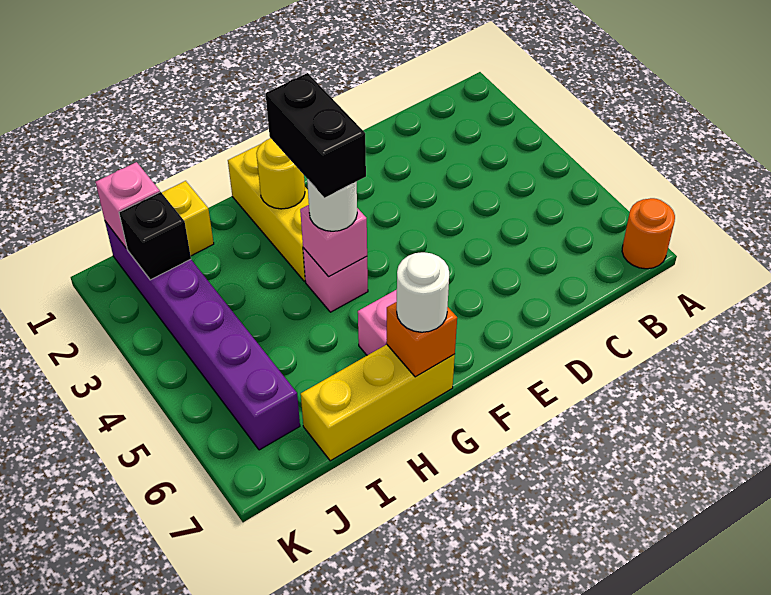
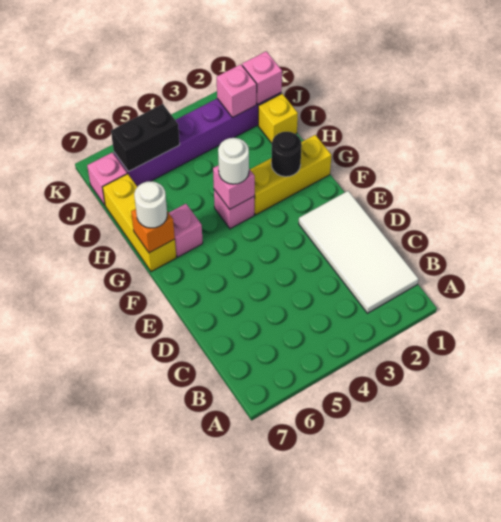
orange round brick A7 level 1 -> none
none -> white tile B1:E2 level 1
yellow round brick G2 level 2 -> black round brick G2 level 2
black brick G3:G4 level 4 -> black brick J5:J6 level 2
black brick J2 level 2 -> pink brick J2 level 2
none -> pink brick J7 level 1

